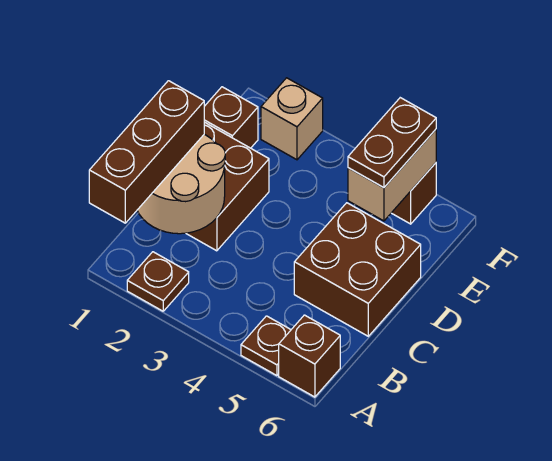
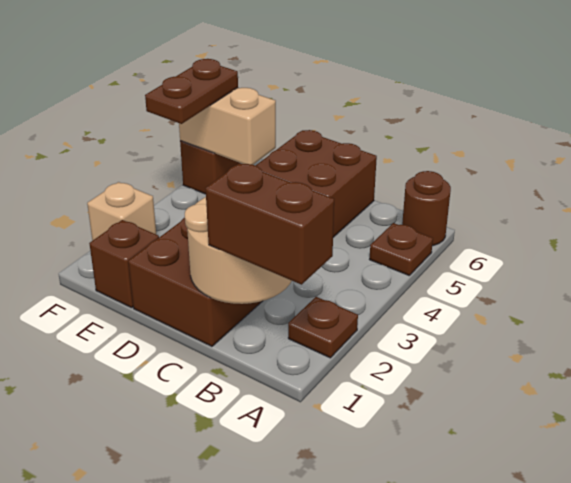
brown brick A1:C1 level 3 -> brown brick A1:B1 level 3
brown brick A6 level 1 -> brown round brick A6 level 1
brown plate E5:F5 level 3 -> brown plate F4:F5 level 3

